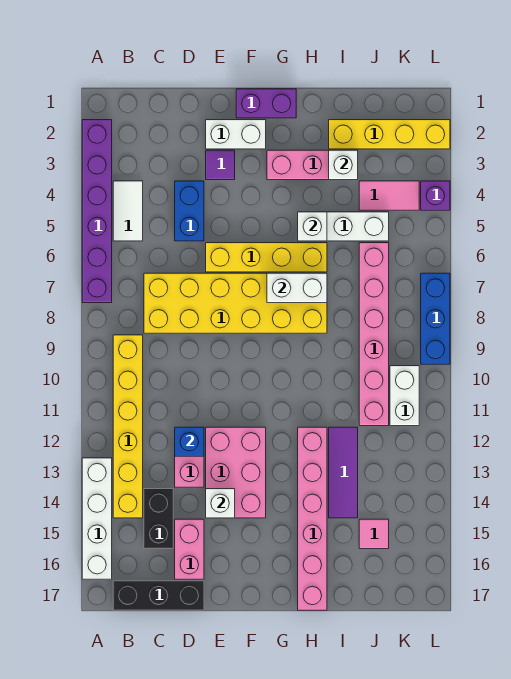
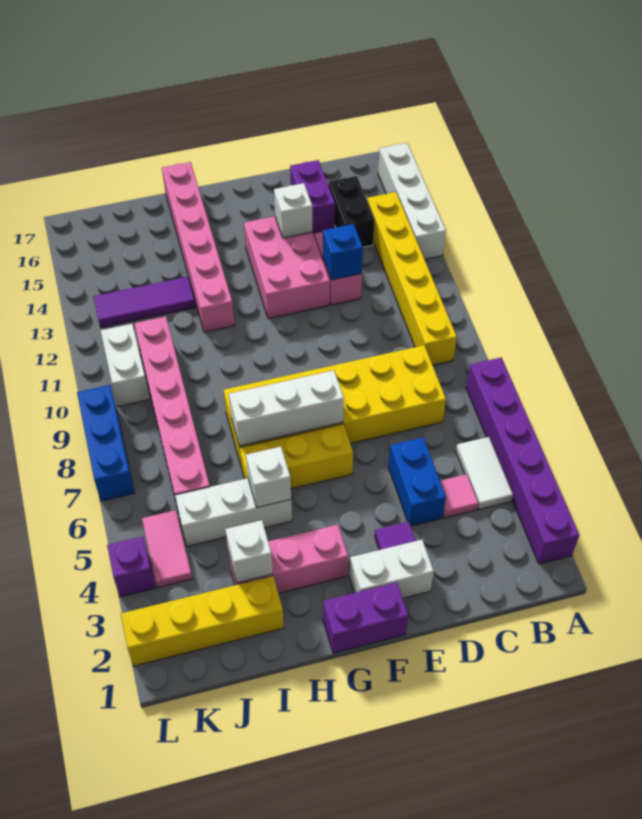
black brick B17:D17 level 1 -> none
pink brick D15:D16 level 1 -> purple brick D15:D16 level 1
yellow brick E6:H6 level 1 -> yellow brick F6:H6 level 1
white brick G7:H7 level 2 -> white brick F7:H7 level 2
purple tile I12:I14 level 1 -> purple tile I13:K13 level 1
pink tile J4:K4 level 1 -> pink tile K4:K5 level 1
pink tile J15 level 1 -> pink tile C4 level 1

